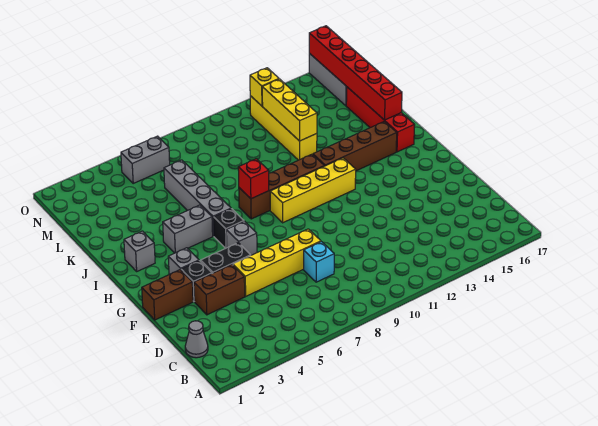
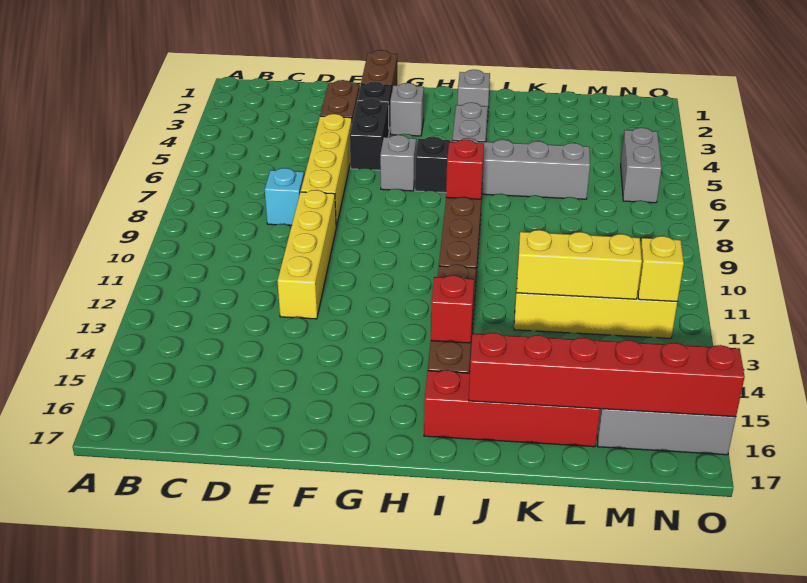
grey cone C1 level 1 -> none
yellow brick H9:H12 level 1 -> yellow brick E9:E12 level 1
none -> red brick I14 level 2

